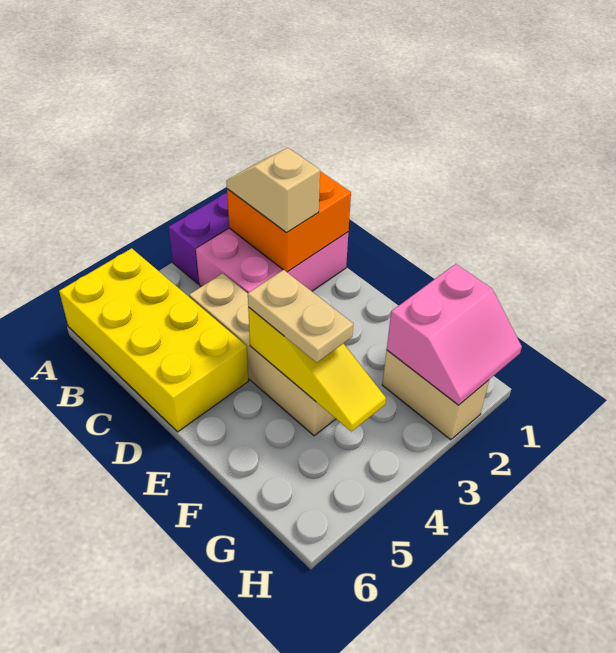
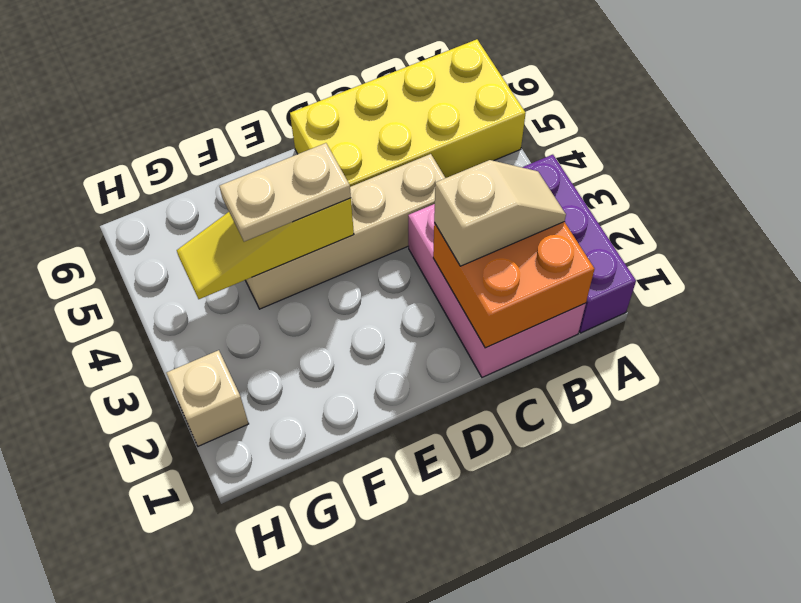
pink slope G1:H2 level 2 top G -> none
tan brick G2:H2 level 1 -> tan brick H2 level 1

